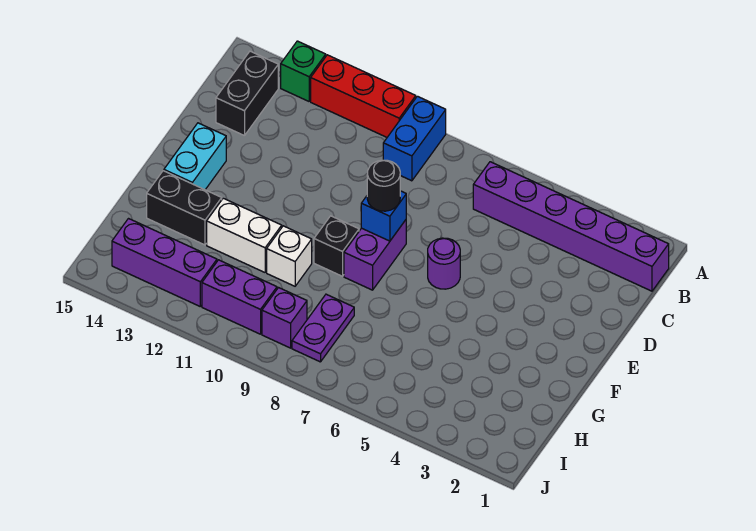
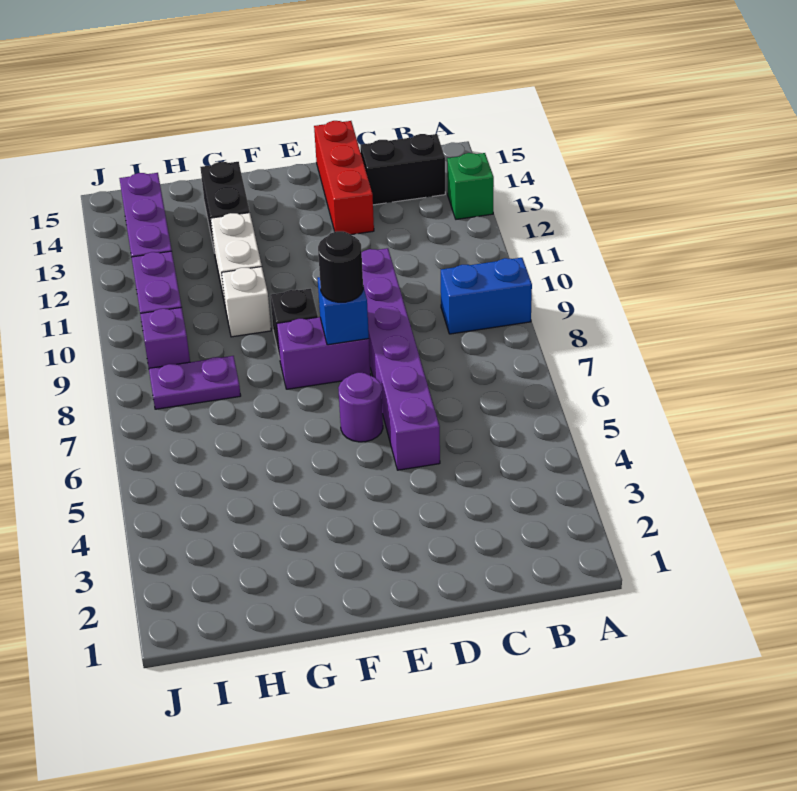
red brick A10:A12 level 1 -> red brick D13:D15 level 1
purple brick B1:B6 level 1 -> purple brick D5:D10 level 1
cyan brick E14:F14 level 1 -> none

